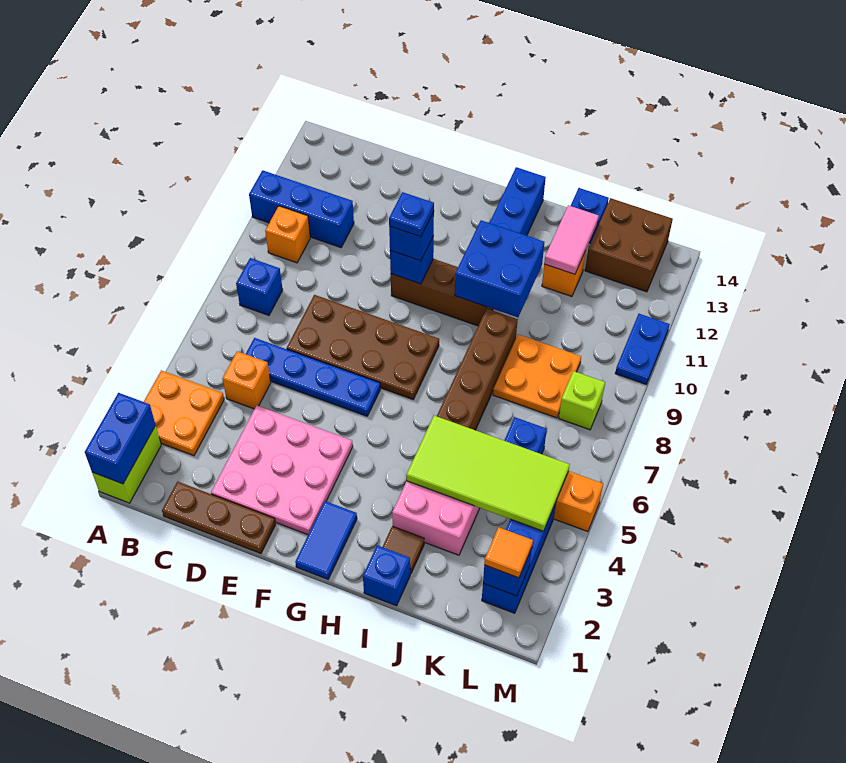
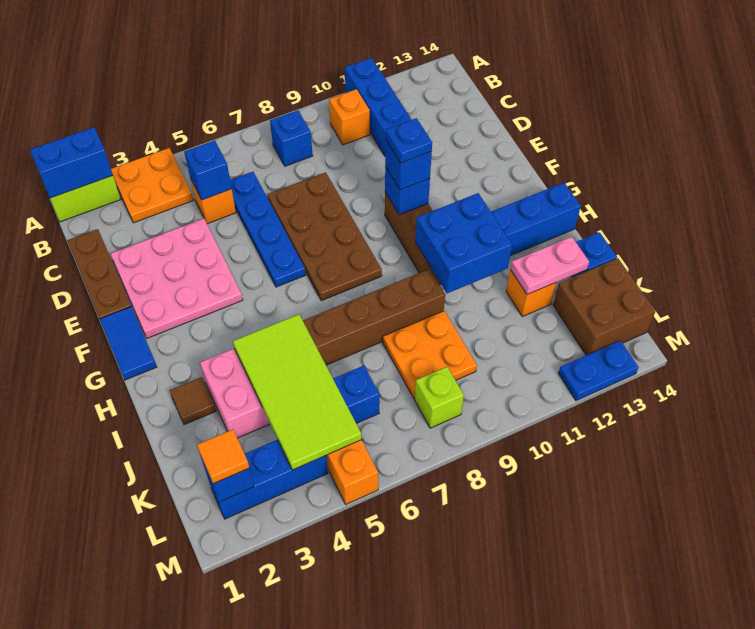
blue tile G1:G2 level 1 -> blue tile F1:G1 level 1
blue brick I1 level 1 -> blue brick C5 level 2
pink tile J12:J13 level 2 -> pink plate J12:J13 level 2
blue plate M10:M11 level 1 -> blue plate M12:M13 level 1

